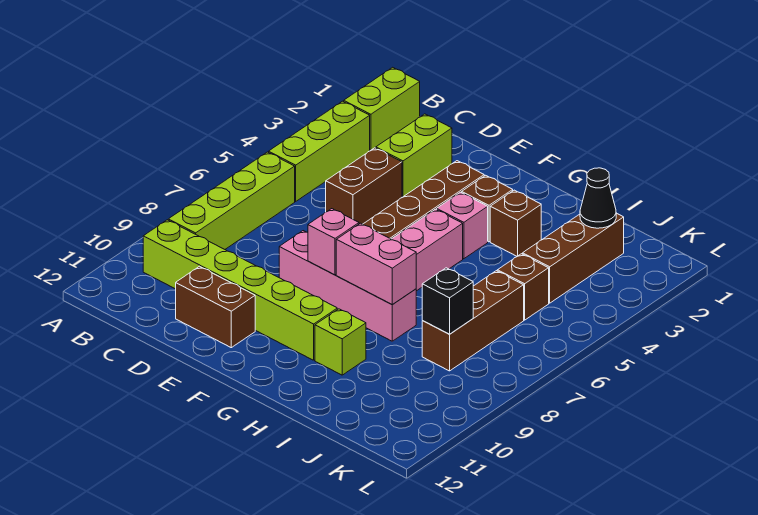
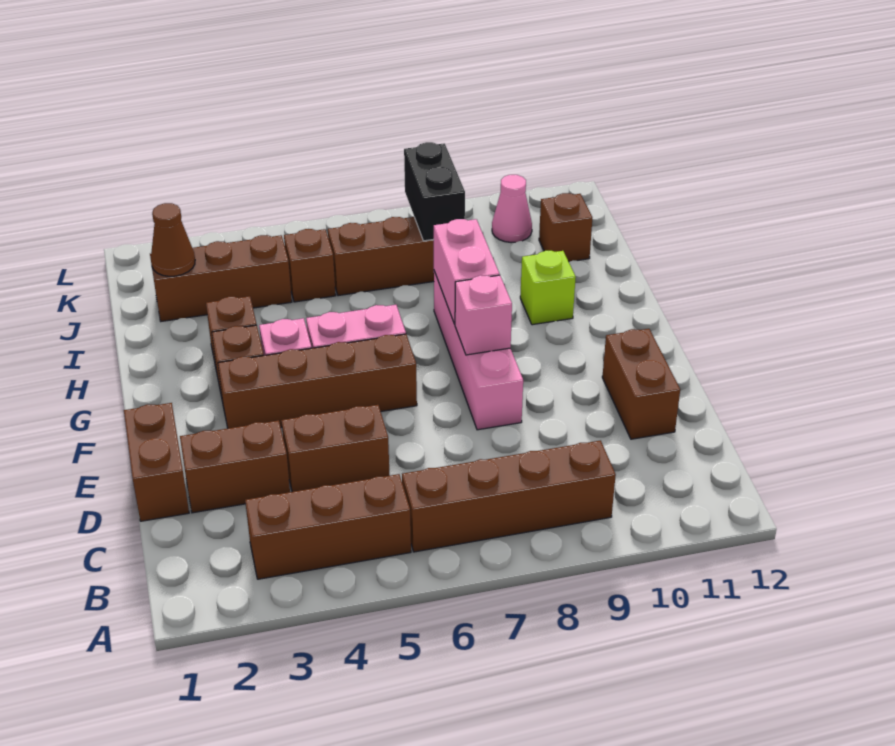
lime brick B1:B2 level 1 -> none
lime brick B3:B5 level 1 -> brown brick B3:B5 level 1
lime brick B6:B9 level 1 -> brown brick B6:B9 level 1
lime brick B10:G10 level 1 -> none
none -> brown brick D1:E1 level 1
lime brick D2:D3 level 1 -> brown brick D2:D3 level 1
black cone J2 level 2 -> brown cone J2 level 2
black brick J8 level 2 -> black brick J8:K8 level 2
none -> brown brick J11 level 1
none -> pink cone K10 level 1

